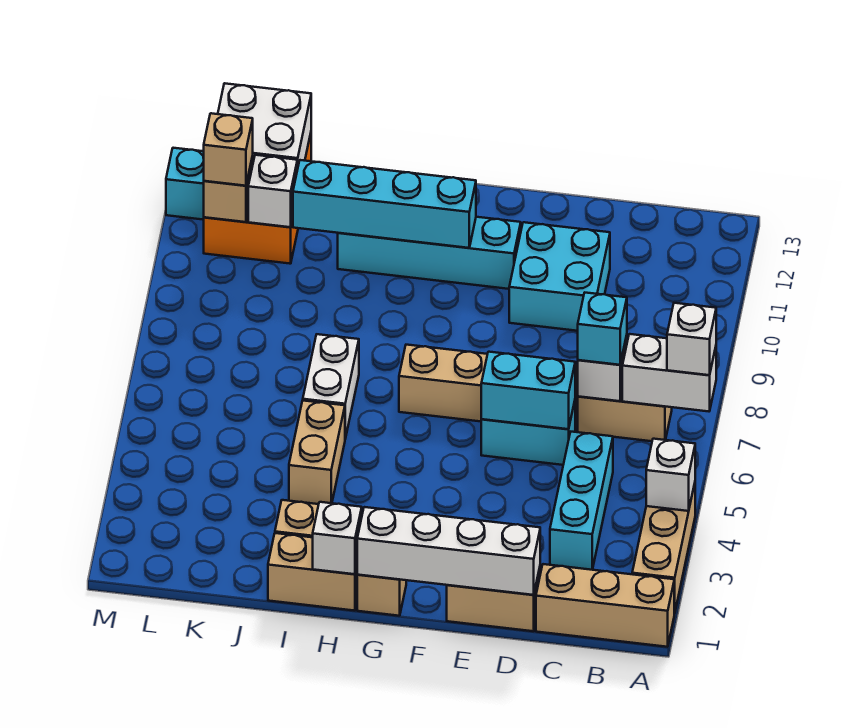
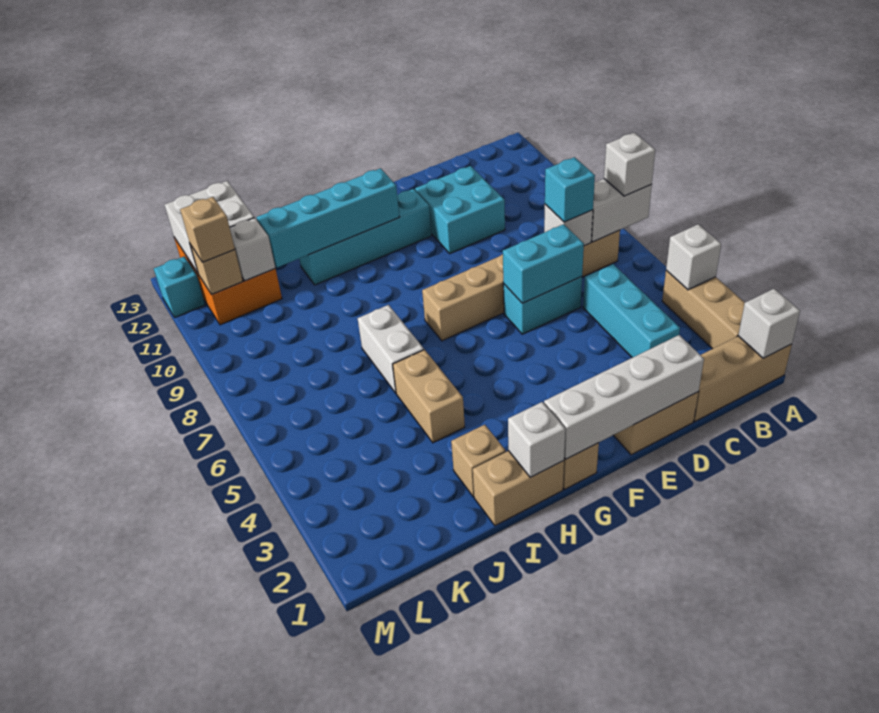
none -> white brick A1 level 2

